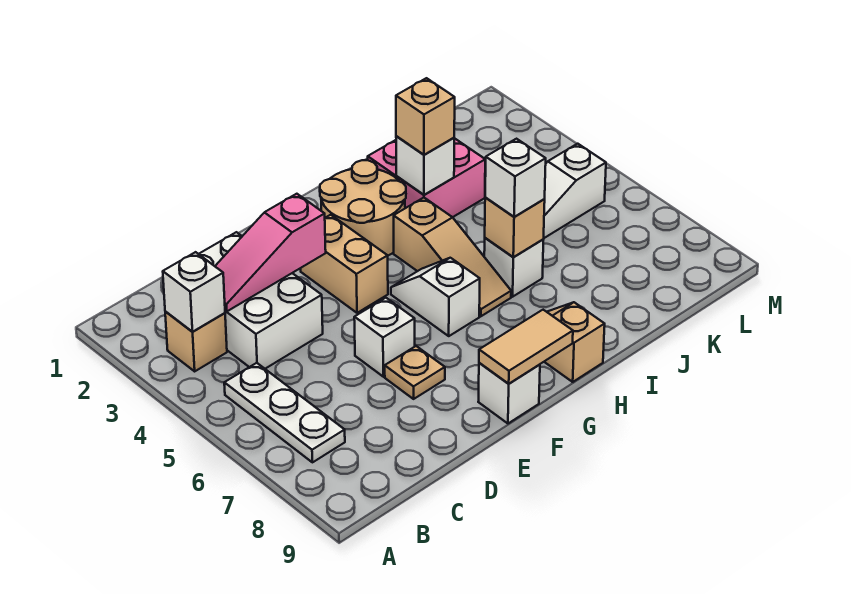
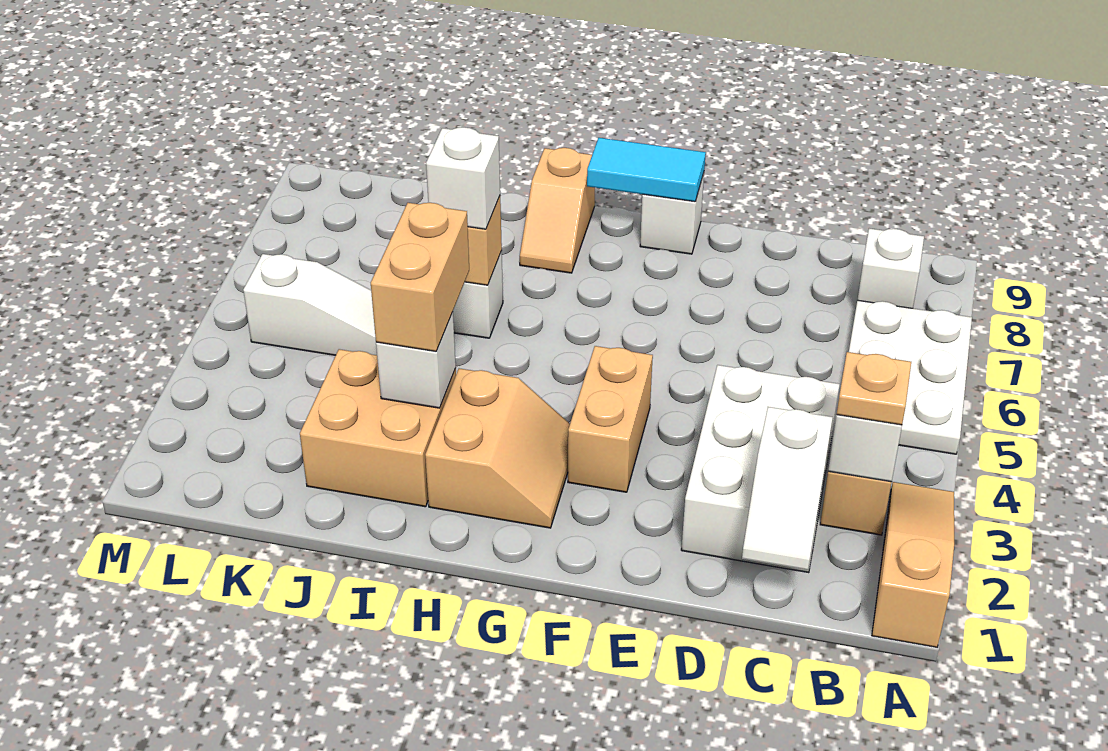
white plate B5:B7 level 1 -> white plate A5:B7 level 1
pink slope C3:E3 level 2 top E -> none
white brick E6 level 1 -> white brick B8 level 1
tan plate E7 level 1 -> tan plate B3 level 3
tan tile F9:G9 level 2 -> cyan tile F9:G9 level 2
tan round brick G2:H3 level 1 -> tan slope G2:H3 level 1 top H
white slope G5:G6 level 1 top 6 -> white slope C1:C2 level 2 top 2
tan slope H4:H6 level 1 top 4 -> tan slope A1:A3 level 1 top 1
pink brick I2:J3 level 1 -> tan brick I2:J3 level 1
tan brick I3 level 3 -> tan brick I3:I4 level 3

